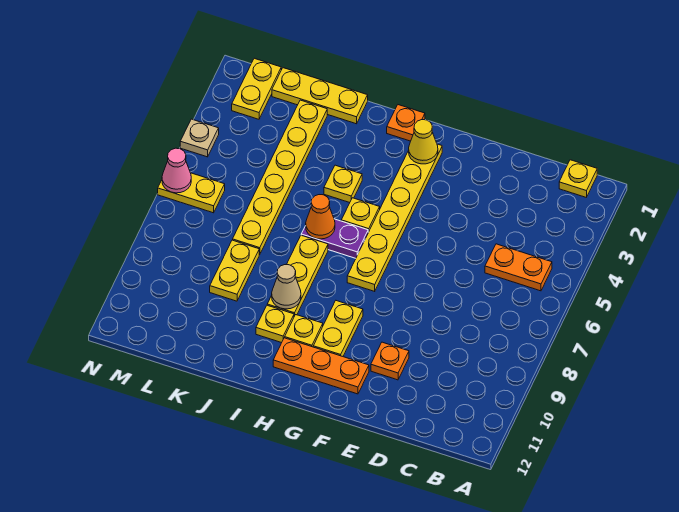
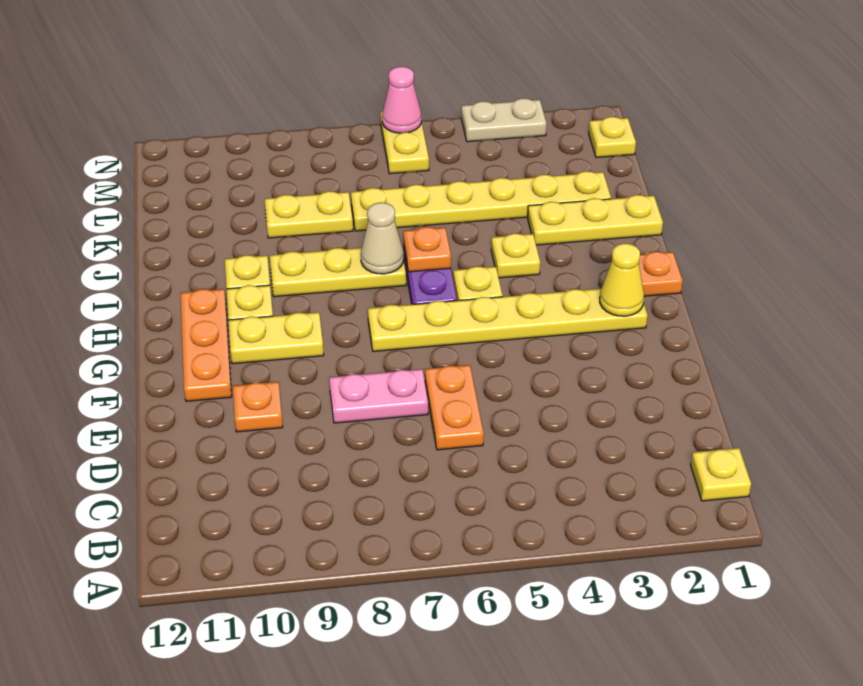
orange plate B5:C5 level 1 -> orange plate D6:E6 level 1
none -> pink plate E7:E8 level 1
orange cone I6 level 2 -> orange plate I6 level 2
tan cone I9 level 2 -> tan cone I7 level 2
yellow plate J1:L1 level 1 -> yellow plate J1:J3 level 1
yellow plate M1:M2 level 1 -> yellow plate M1 level 1
tan plate N4 level 1 -> tan plate N3:N4 level 1

